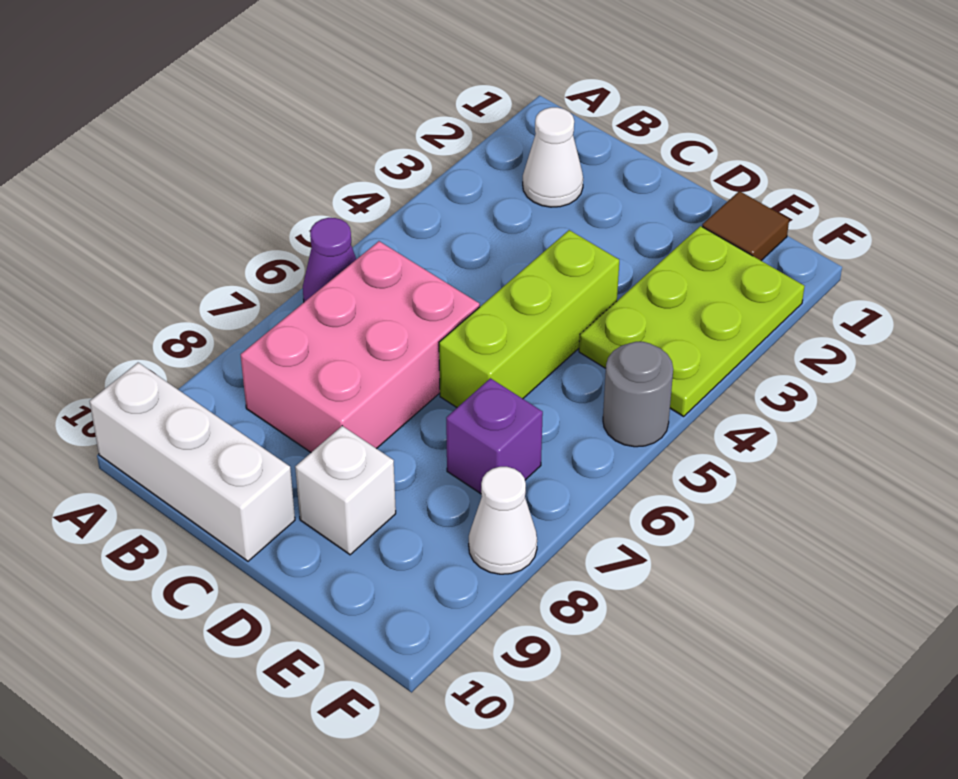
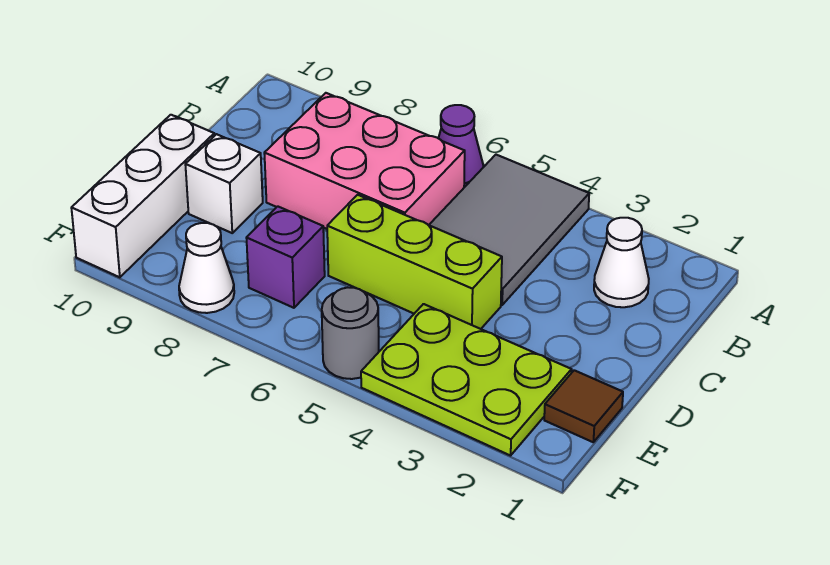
none -> grey tile A4:C5 level 1
white brick A10:C10 level 1 -> white brick D10:F10 level 1

